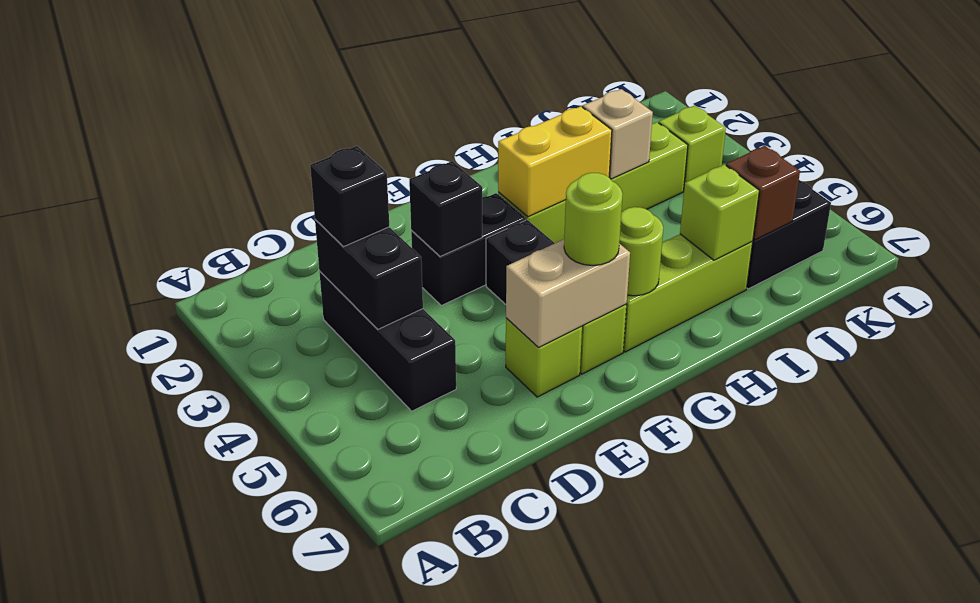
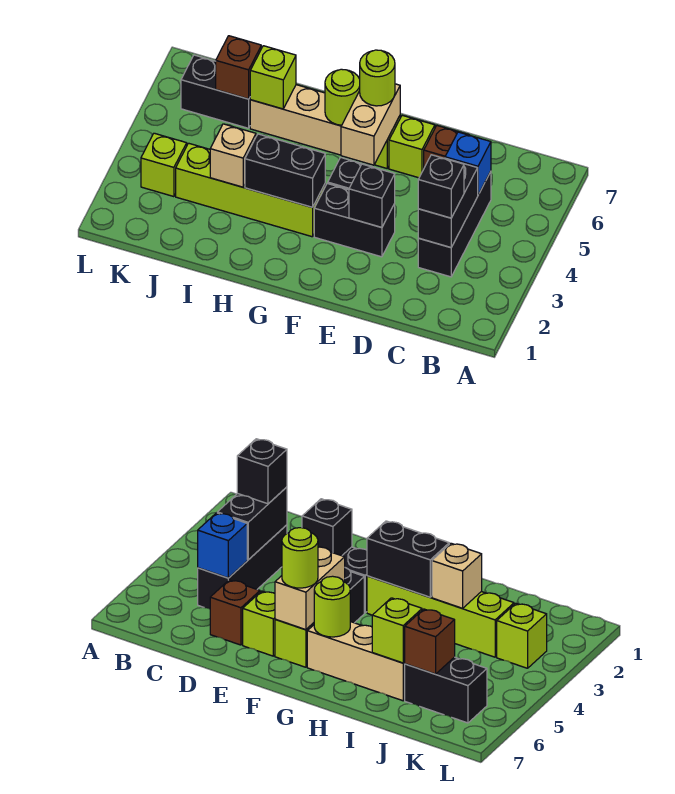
none -> blue brick C5 level 2
none -> brown brick D6 level 1
tan brick E6:F6 level 2 -> tan brick F5:F6 level 2
yellow brick G3:H3 level 2 -> black brick G3:H3 level 2
lime brick G6:I6 level 1 -> tan brick G6:I6 level 1

